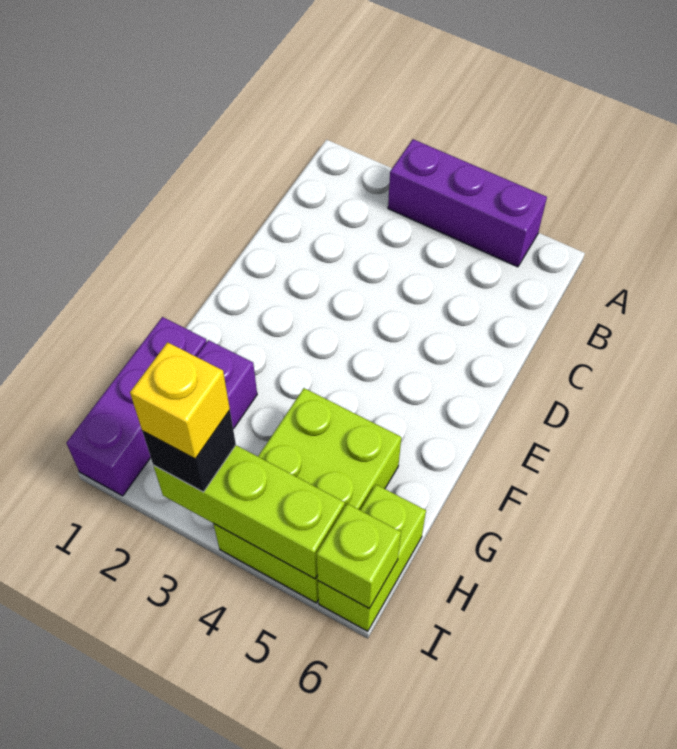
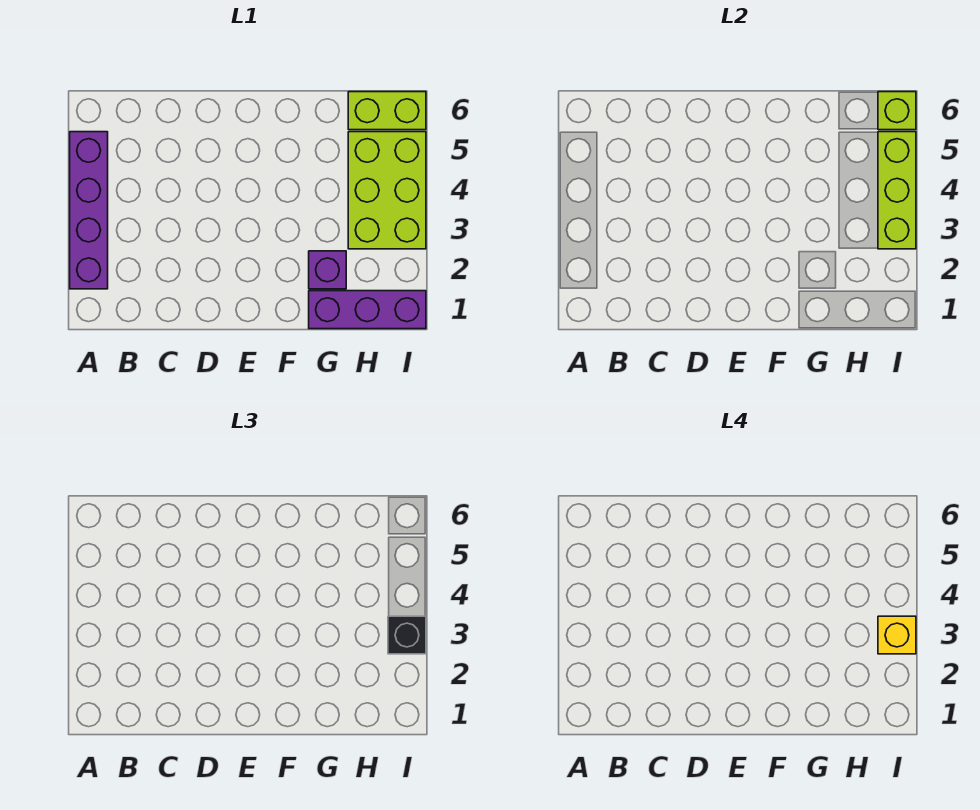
purple brick A3:A5 level 1 -> purple brick A2:A5 level 1
lime brick G4:I5 level 1 -> lime brick H3:I5 level 1

